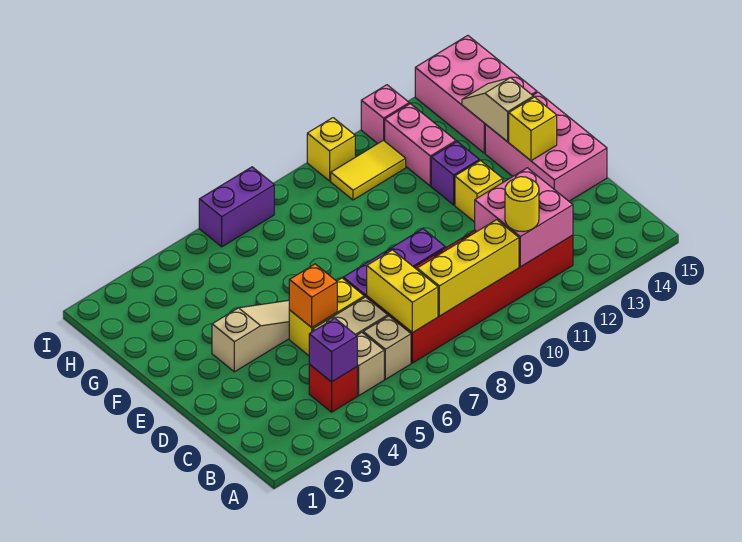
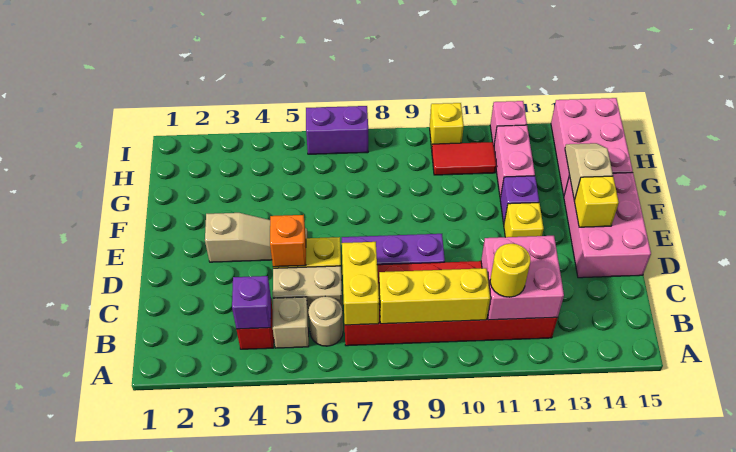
tan brick B6 level 1 -> tan round brick B6 level 1
yellow tile H10:H11 level 1 -> red tile H10:H11 level 1

